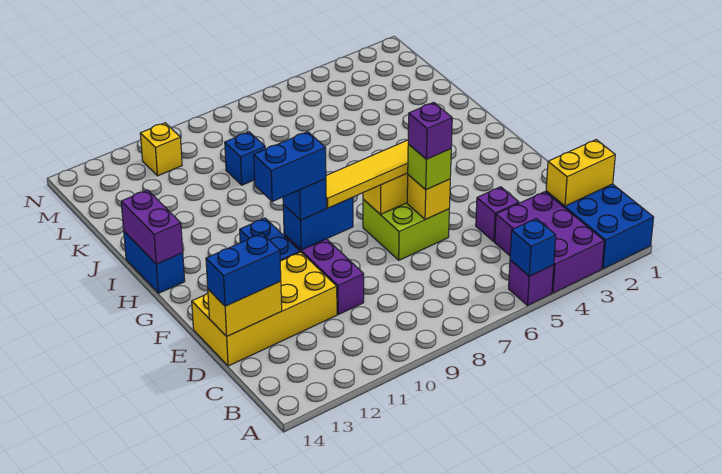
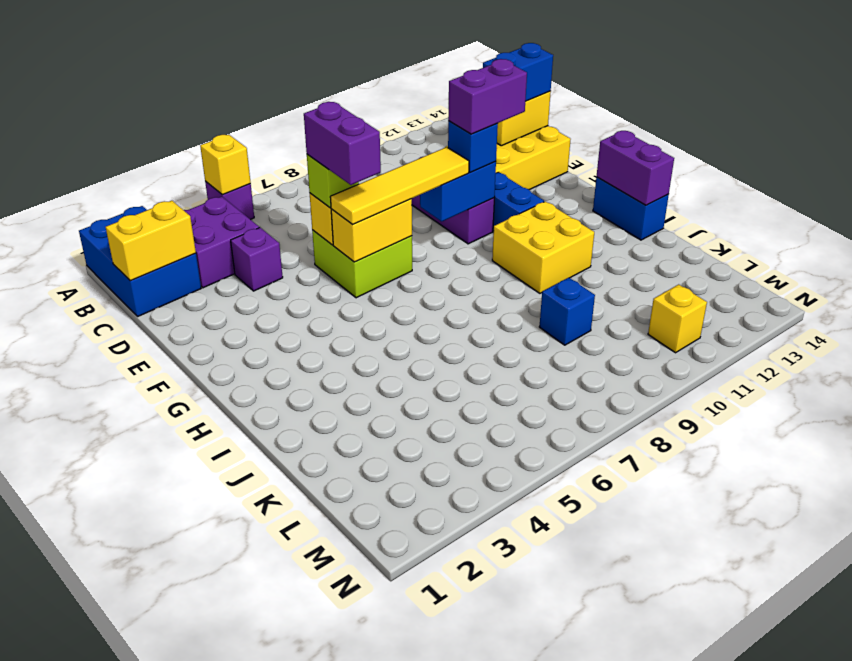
purple brick A3:C4 level 1 -> purple brick B3:C4 level 1
blue brick A5 level 2 -> yellow brick A5 level 2
purple brick E6 level 4 -> purple brick E6:F6 level 4
blue brick F10:F11 level 4 -> purple brick F10:F11 level 4
none -> yellow brick H10:I11 level 1

